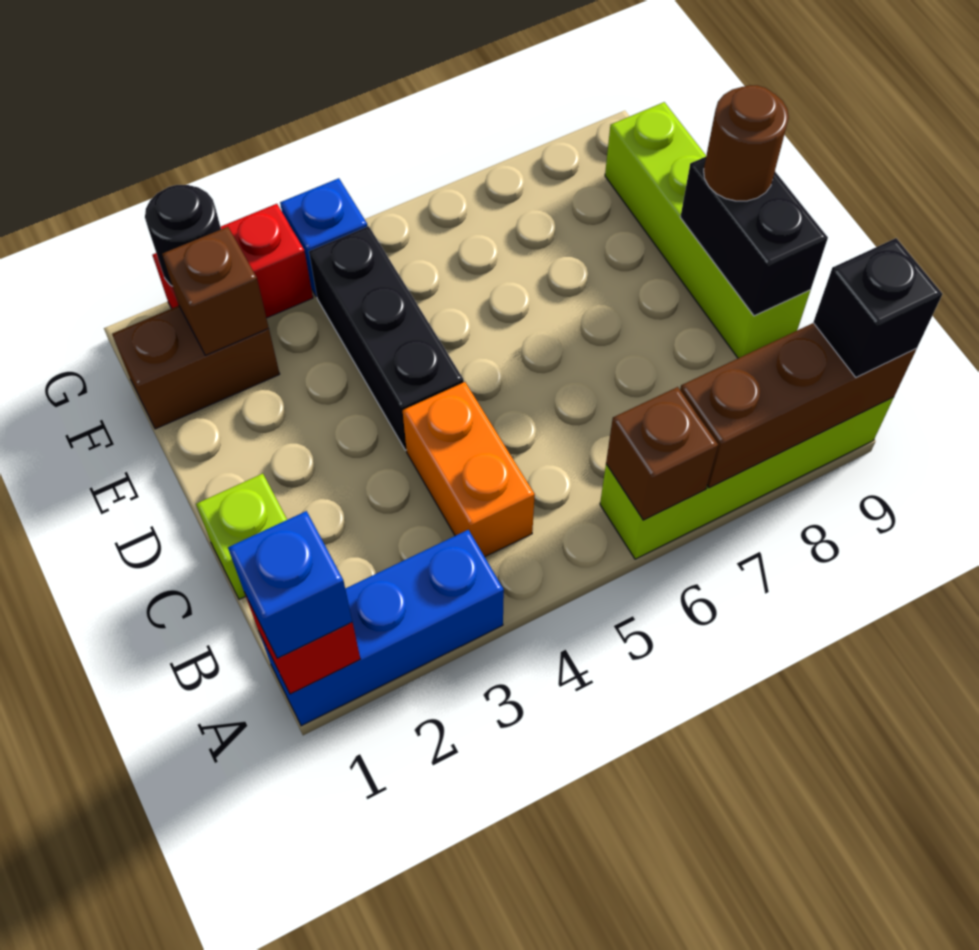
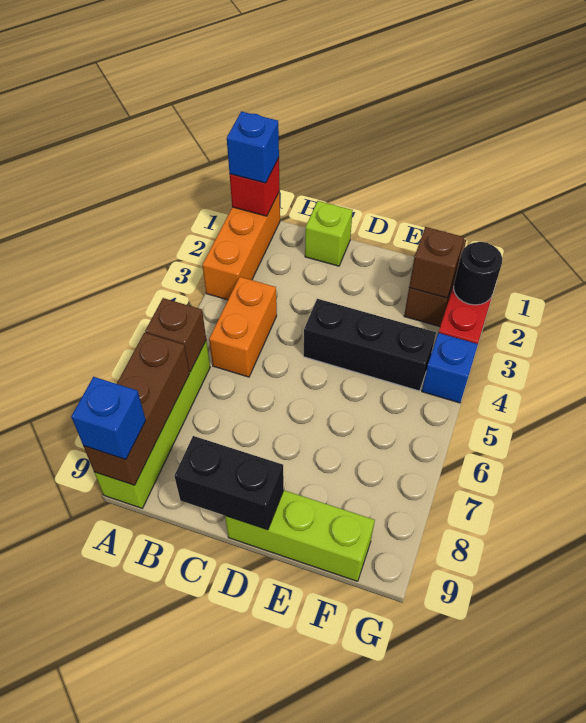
blue brick A1:A3 level 1 -> orange brick A1:A3 level 1
black brick A9 level 3 -> blue brick A9 level 3
orange brick B4:C4 level 1 -> orange brick B4:B5 level 1
lime brick C9:F9 level 1 -> lime brick D9:F9 level 1
brown round brick D9 level 3 -> none

